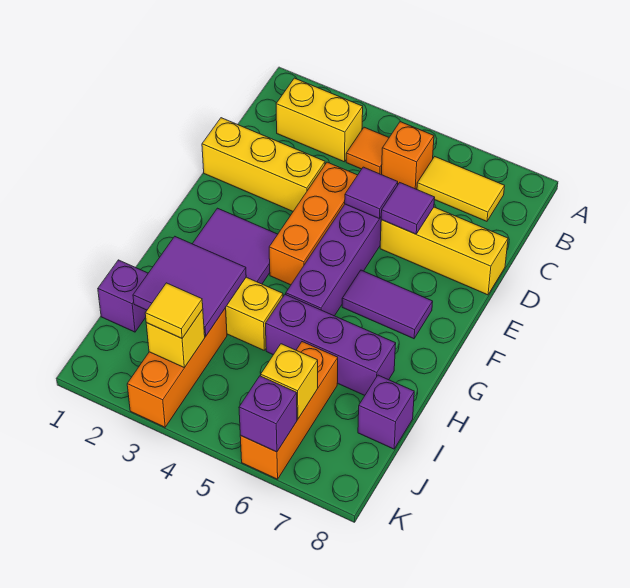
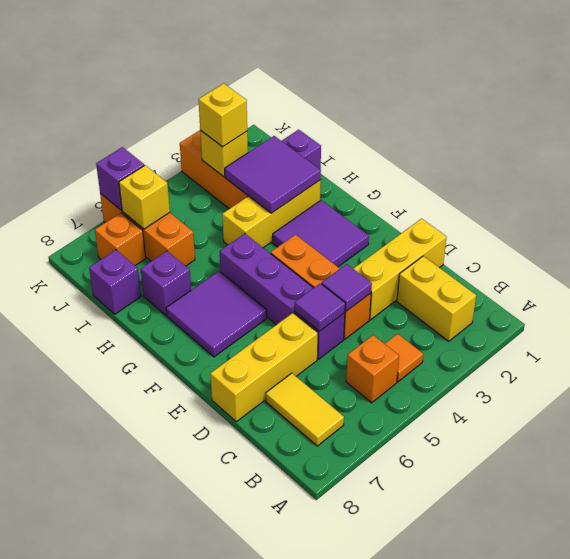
yellow brick B2:B3 level 1 -> yellow brick B2:C2 level 1
yellow tile B6:B7 level 1 -> yellow tile B7:C7 level 1
purple tile D6 level 2 -> purple tile D4 level 2
purple tile F6:F7 level 1 -> purple tile F6:G7 level 1
purple brick H5:H7 level 1 -> purple brick H7 level 1
yellow tile J3 level 3 -> yellow brick J3 level 3
none -> orange brick J7 level 1

